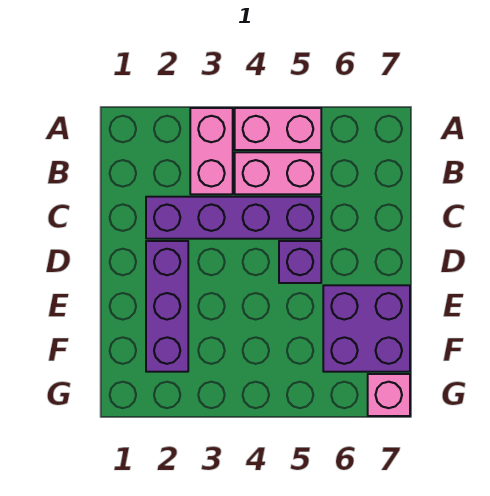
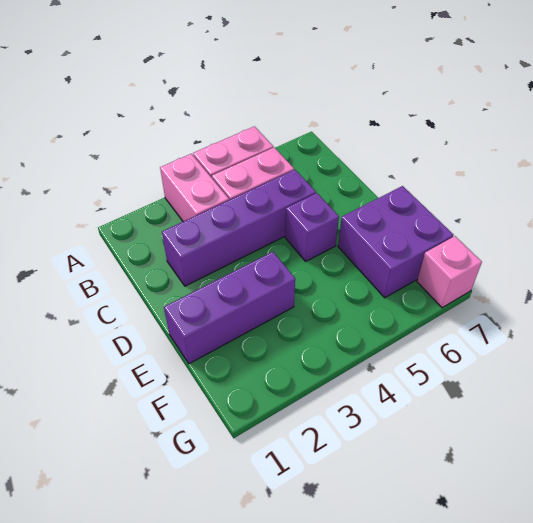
purple brick D2:F2 level 1 -> purple brick E1:E3 level 1

